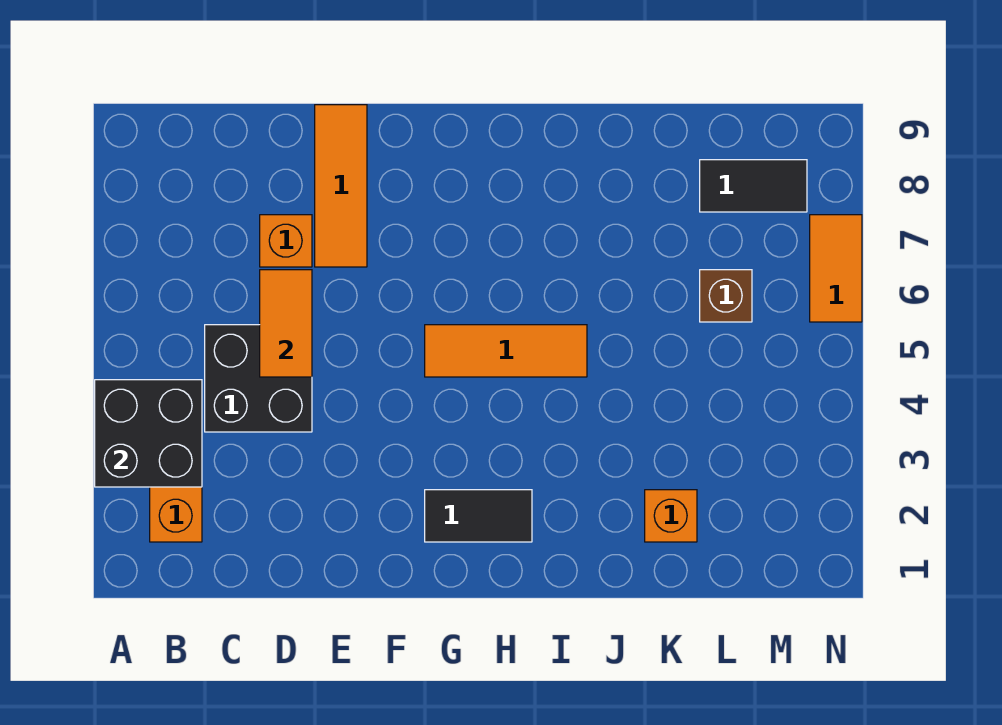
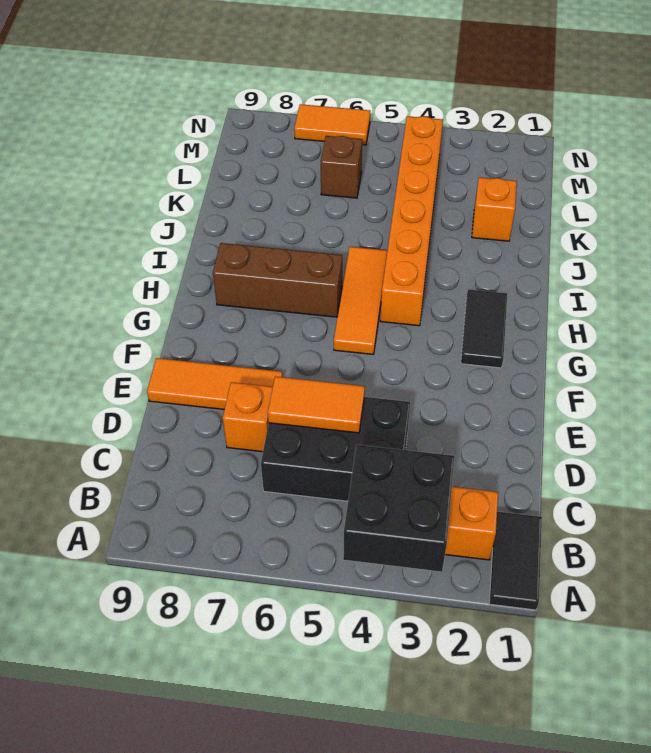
black brick C4:D5 level 1 -> black brick C4:D6 level 1
none -> orange brick H4:M4 level 1
none -> brown brick H6:H8 level 1
black tile L8:M8 level 1 -> black tile A1:B1 level 1

